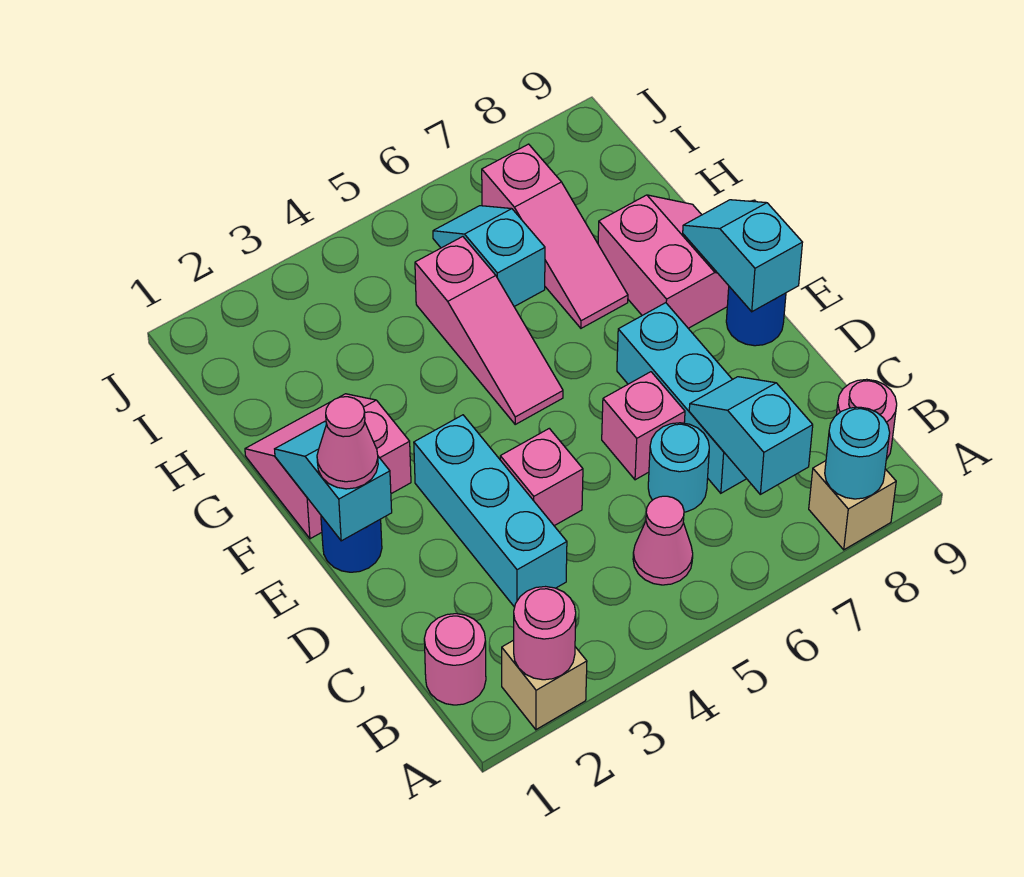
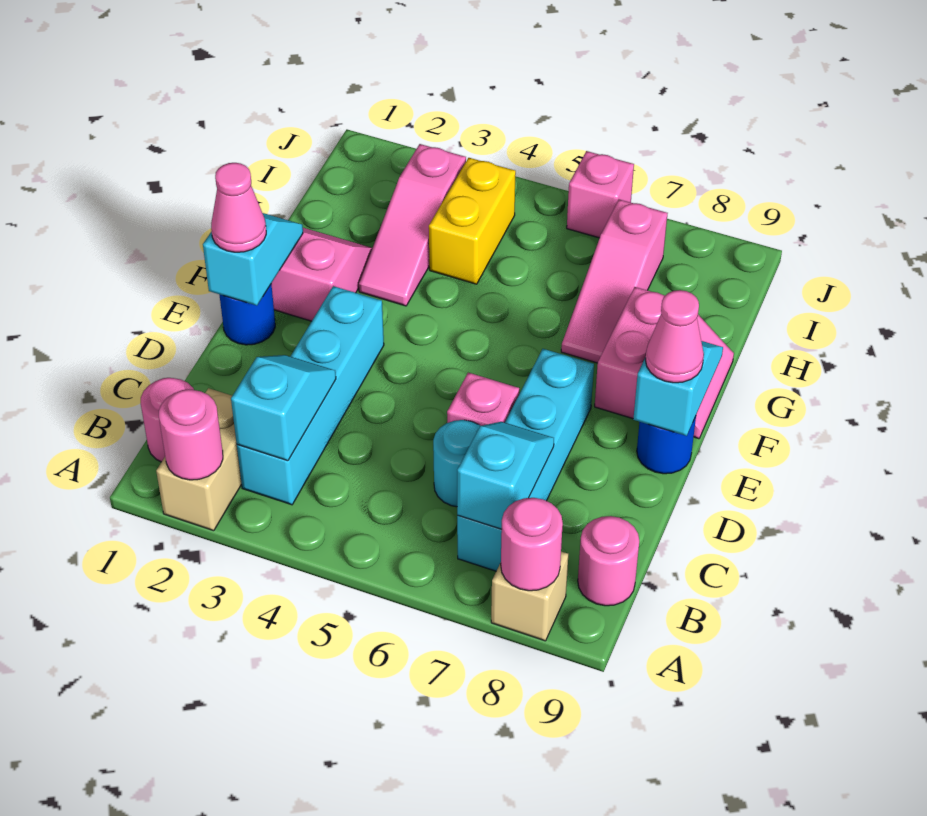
tan brick A2 level 1 -> tan brick A2:B2 level 1
cyan round brick A8 level 2 -> pink round brick A8 level 2
pink cone B5 level 1 -> pink cone E9 level 3
cyan brick C3:E3 level 1 -> cyan brick B3:E3 level 1
cyan brick C7:E7 level 1 -> cyan brick B7:E7 level 1
pink brick D4 level 1 -> pink brick J6 level 1
pink slope F5:H5 level 1 top H -> pink slope G3:I3 level 1 top I
none -> yellow brick H4:I4 level 1
cyan slope H6:I6 level 1 top H -> cyan slope B3:C3 level 2 top B

